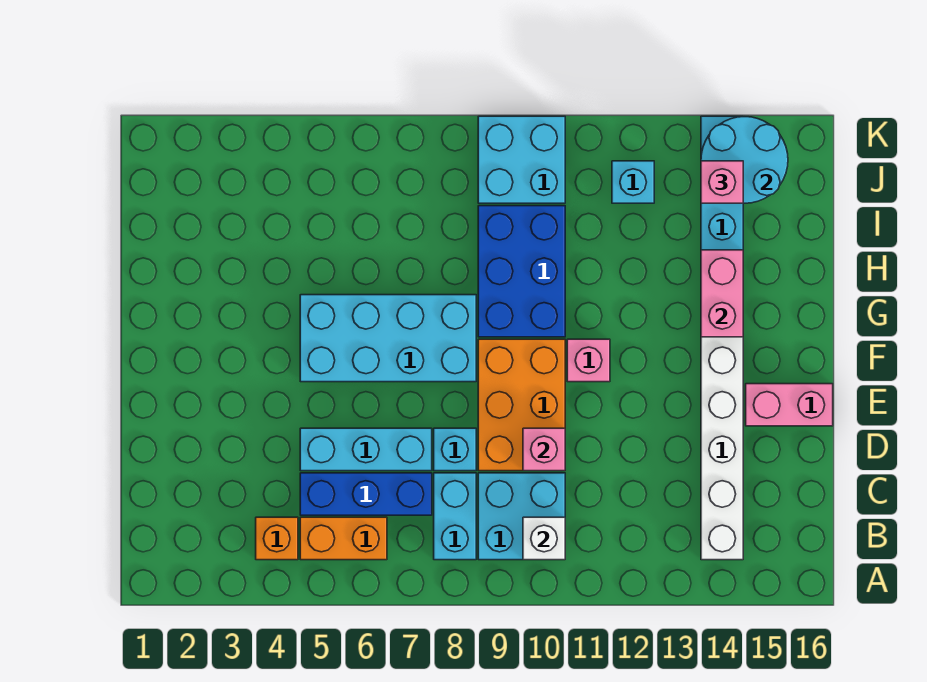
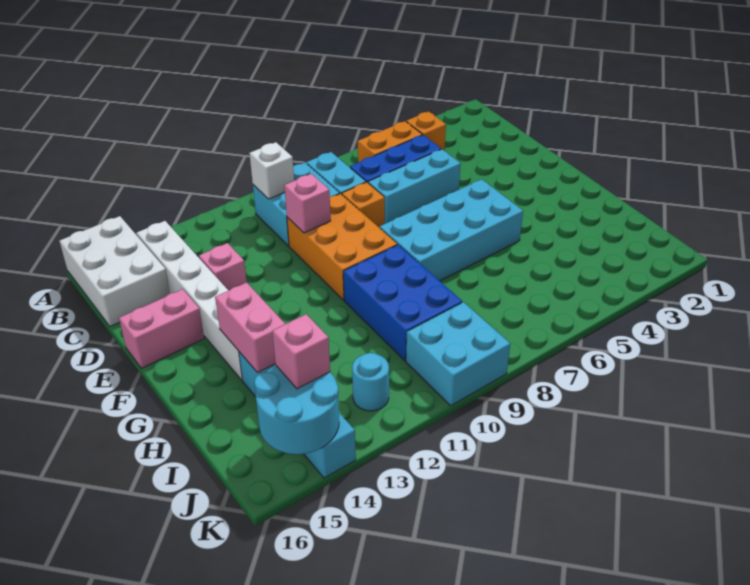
none -> white brick A15:C16 level 1
cyan brick D8 level 1 -> orange brick D8 level 1
pink brick F11 level 1 -> pink brick D13 level 1
cyan brick J12 level 1 -> cyan round brick J12 level 1

